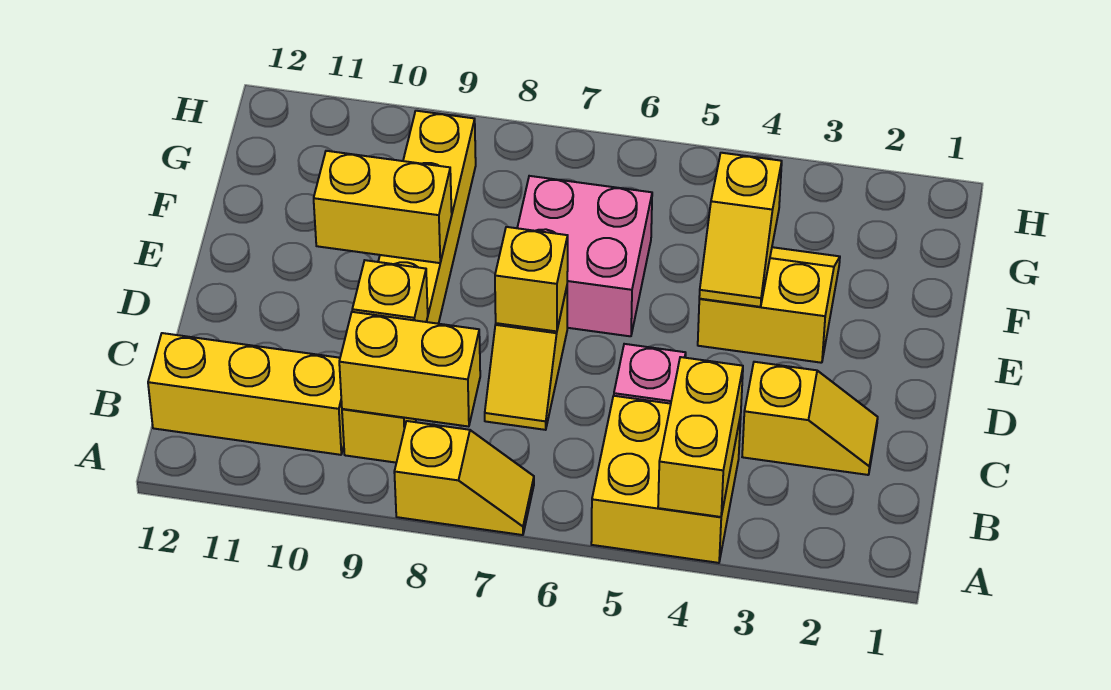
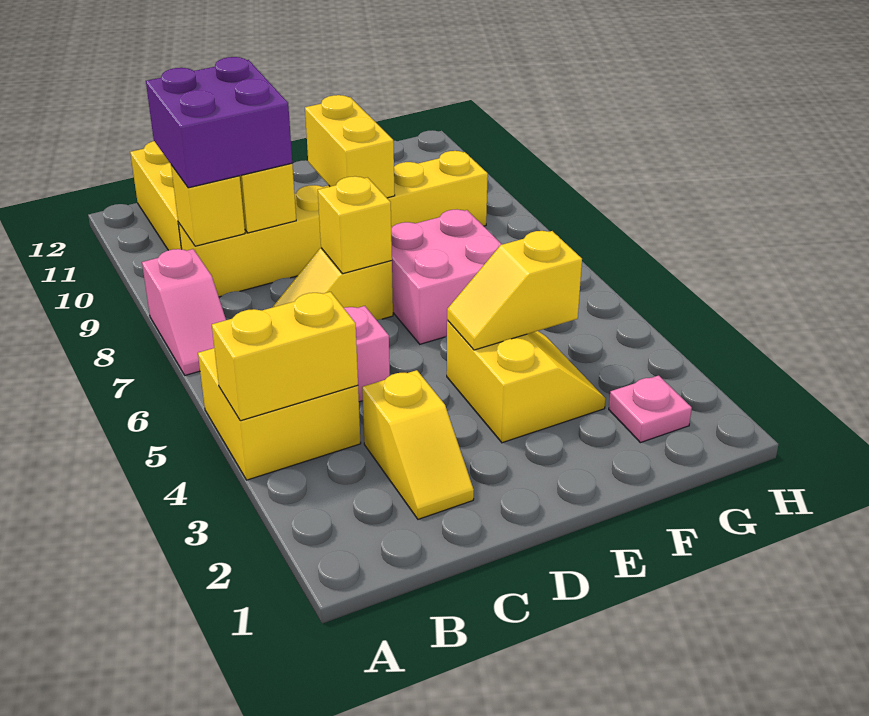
yellow slope A7:A8 level 1 top 8 -> pink slope A7:A8 level 1 top 8
yellow brick B8:B9 level 2 -> yellow brick B9 level 2
none -> purple brick B9:C10 level 3
none -> pink plate G2 level 1

